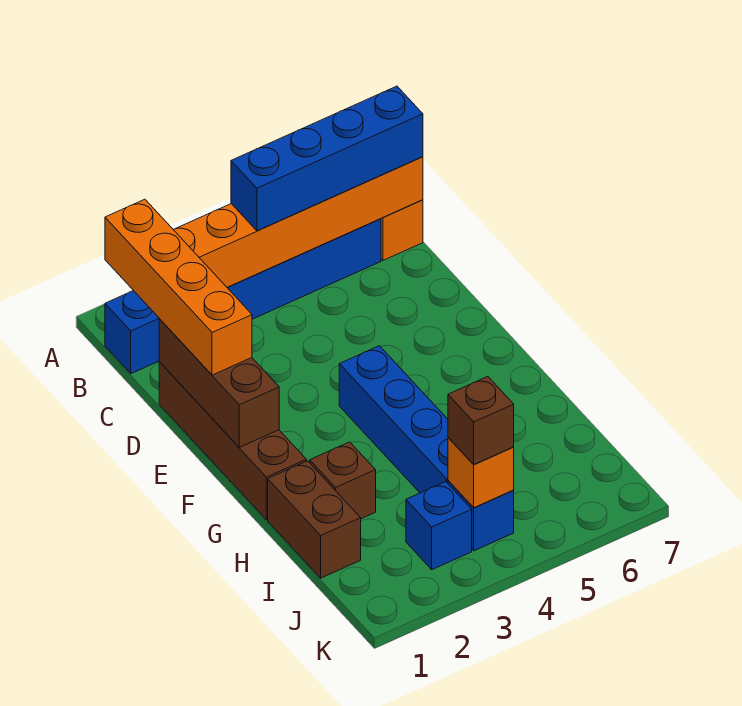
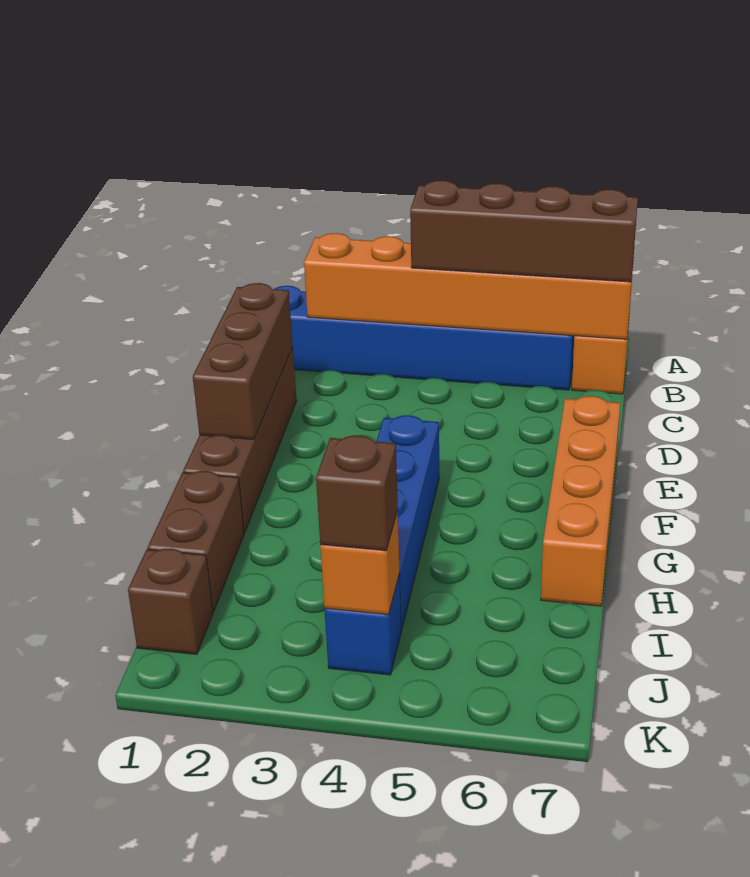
orange brick B1:E1 level 3 -> orange brick E7:H7 level 1
blue brick B4:B7 level 3 -> brown brick B4:B7 level 3
brown brick H2 level 1 -> brown brick J1 level 1
blue brick J3 level 1 -> none

